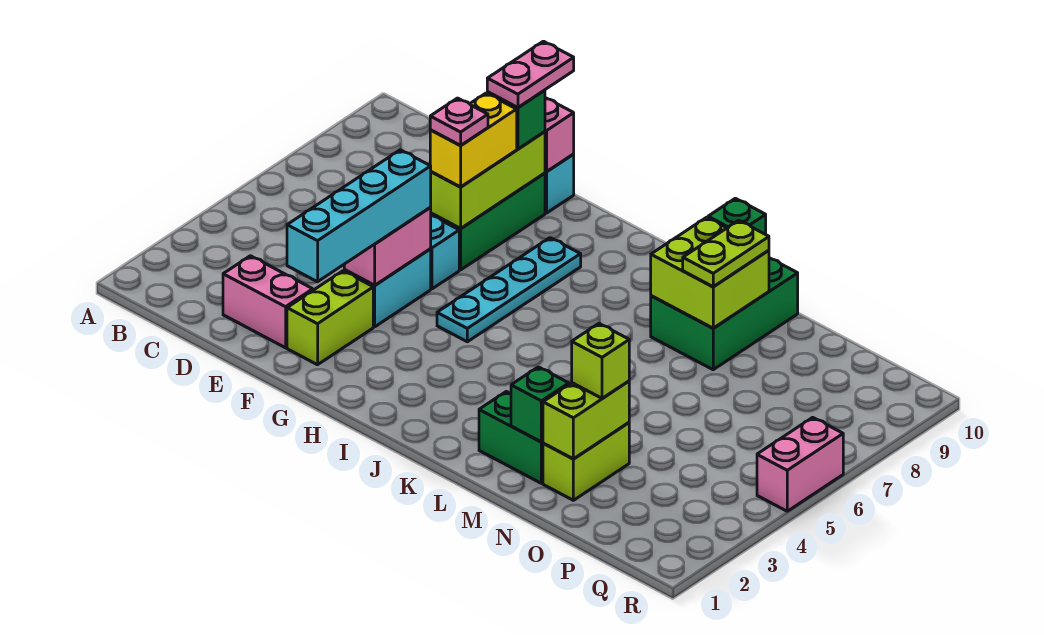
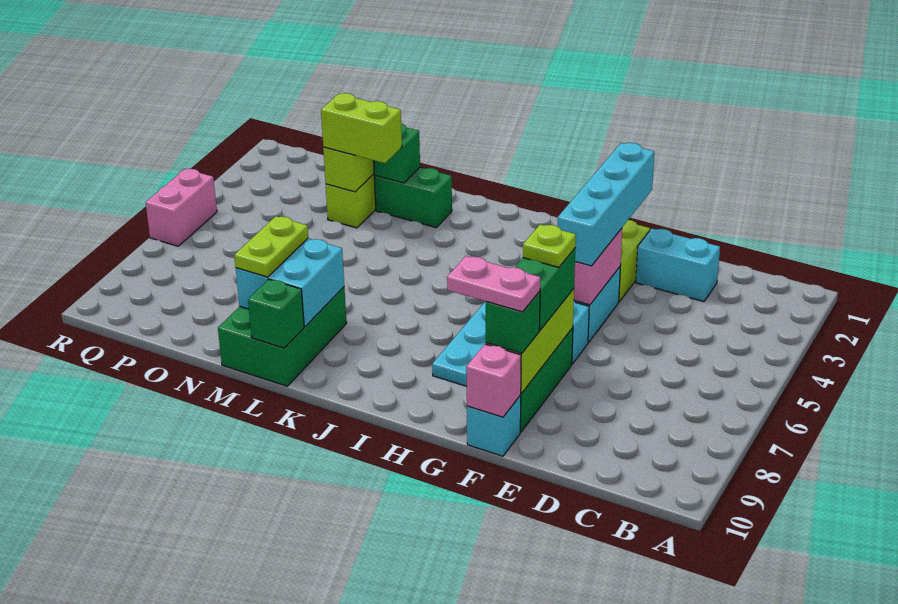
pink brick D2:E2 level 1 -> cyan brick D2:E2 level 1
yellow brick F7:F8 level 3 -> green brick F7:F8 level 3
pink plate F7 level 4 -> lime plate F7 level 4
pink plate F9:F10 level 4 -> pink plate F9:G9 level 4
lime brick L8:M9 level 2 -> cyan brick L8:M9 level 2
lime brick N3 level 3 -> lime brick M3:N3 level 3

